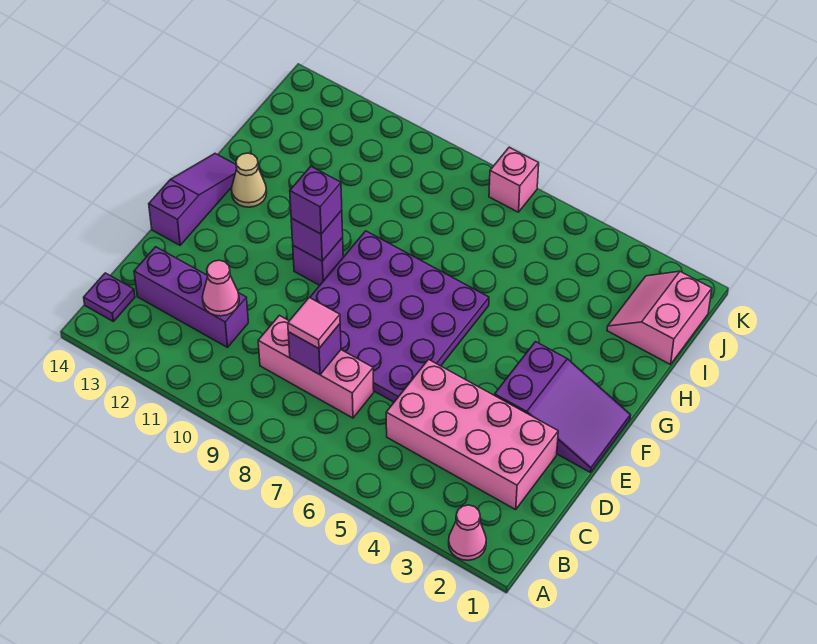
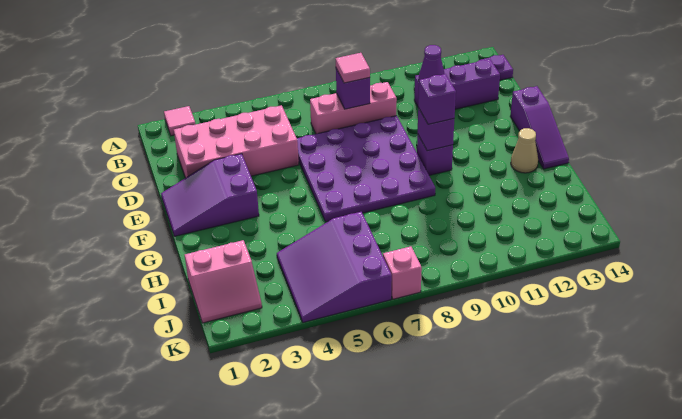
pink cone A2 level 1 -> pink tile A2 level 1
pink cone C11 level 2 -> purple cone C11 level 2
pink slope I1:J2 level 1 top 1 -> pink slope I1:J2 level 1 top I
none -> purple slope I4:K6 level 1 top 6

